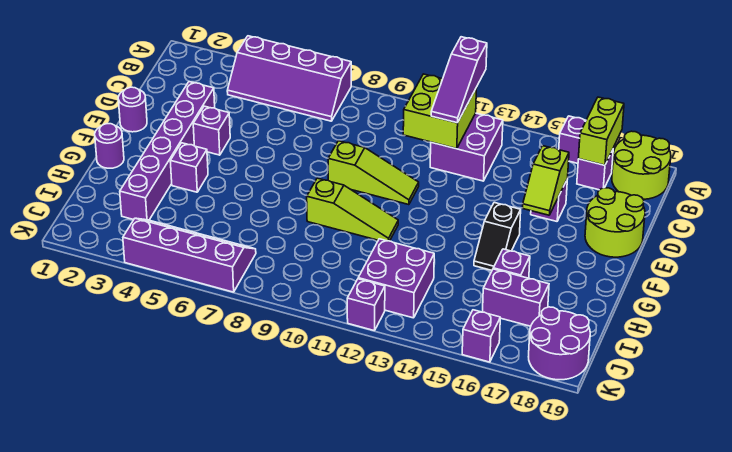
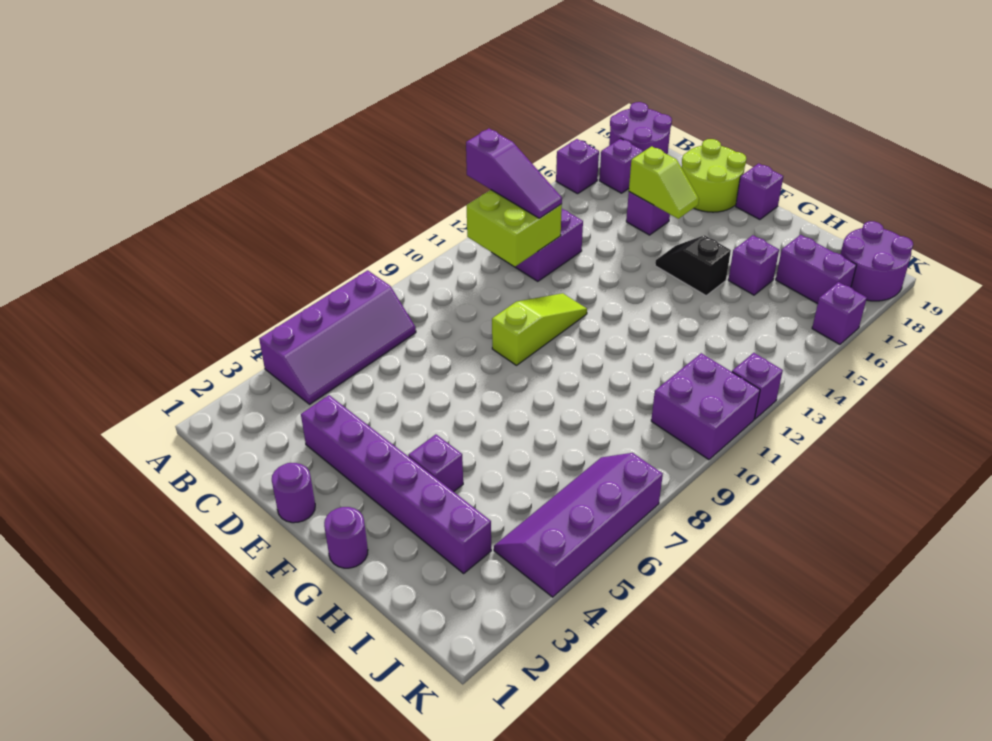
lime brick A17:B17 level 2 -> none
lime round brick A18:B19 level 1 -> purple round brick A18:B19 level 1
purple brick E4 level 1 -> purple brick F19 level 1
black slope F15:G15 level 1 top F -> black slope F15:G15 level 1 top G
lime slope G9:G11 level 1 top 9 -> none
purple brick I12:J13 level 1 -> purple brick J10:K11 level 1
purple brick I16:I17 level 1 -> purple brick I17:J17 level 1

